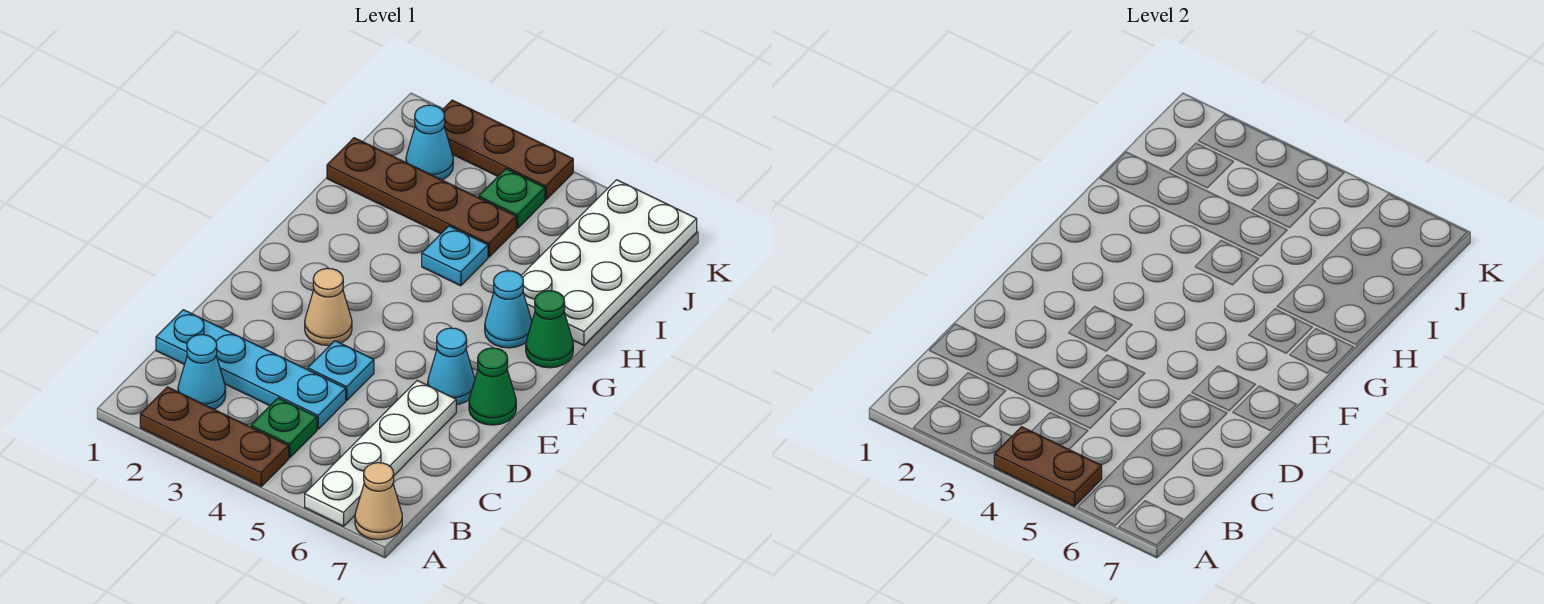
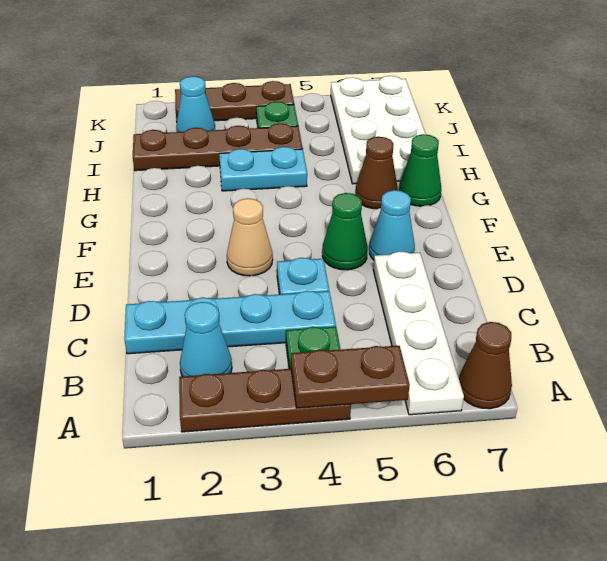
tan cone A7 level 1 -> brown cone A7 level 1
green cone E7 level 1 -> green cone E5 level 1
cyan cone G6 level 1 -> brown cone G6 level 1
cyan plate H4 level 1 -> cyan plate H3:H4 level 1

